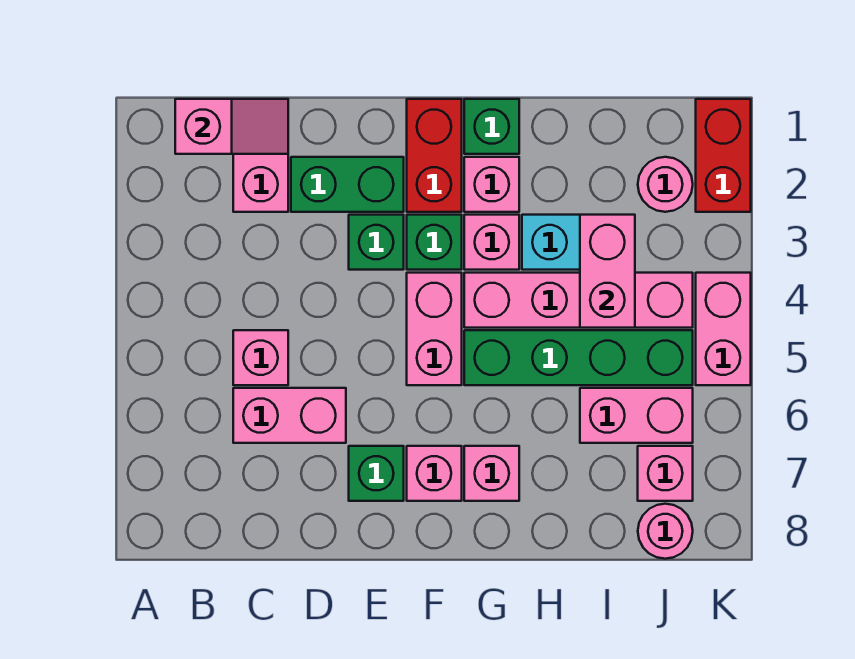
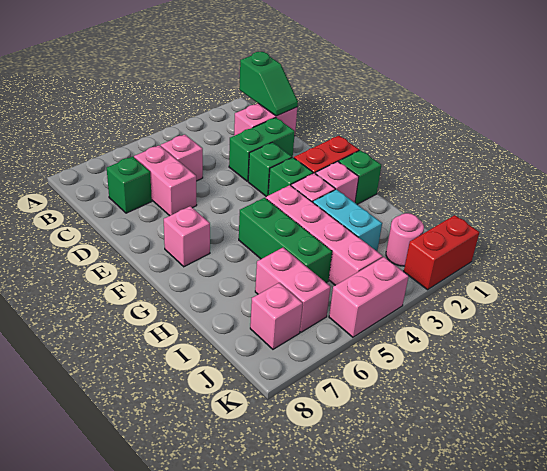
pink slope B1:C1 level 2 top B -> green slope B1:C1 level 2 top B
green brick D2:E2 level 1 -> green brick D2:D3 level 1
green brick E7 level 1 -> green brick C7 level 1
pink brick F4:F5 level 1 -> none
green brick G5:J5 level 1 -> green brick G5:I5 level 1
pink brick G7 level 1 -> none
pink brick I3:I4 level 2 -> none
pink round brick J8 level 1 -> none

